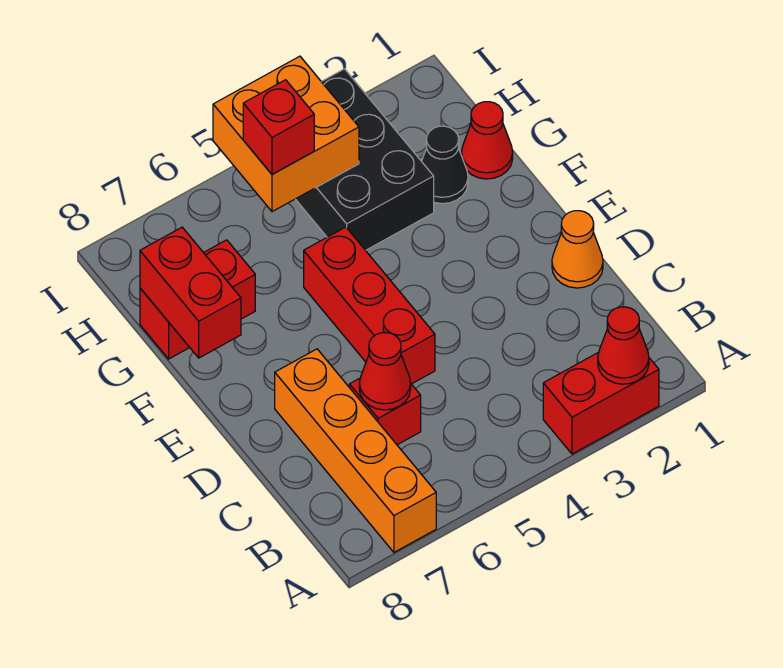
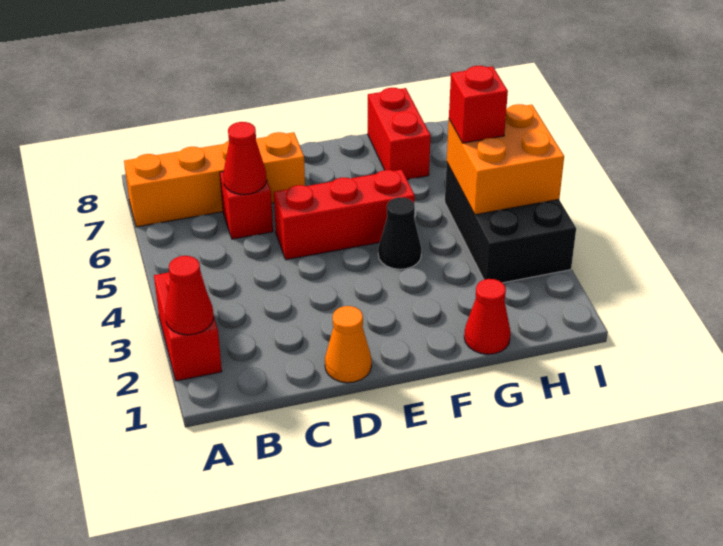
red brick F8:G8 level 2 -> none
black cone G2 level 1 -> black cone F4 level 1
black brick G3:I4 level 1 -> black brick H3:I5 level 1

